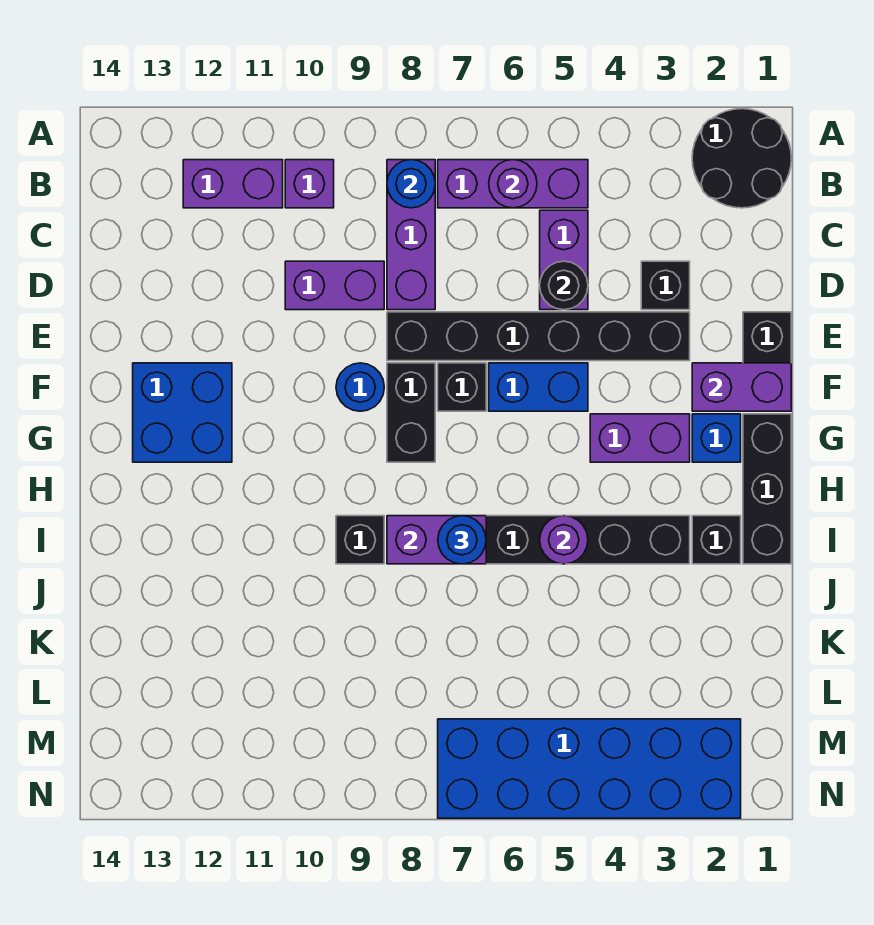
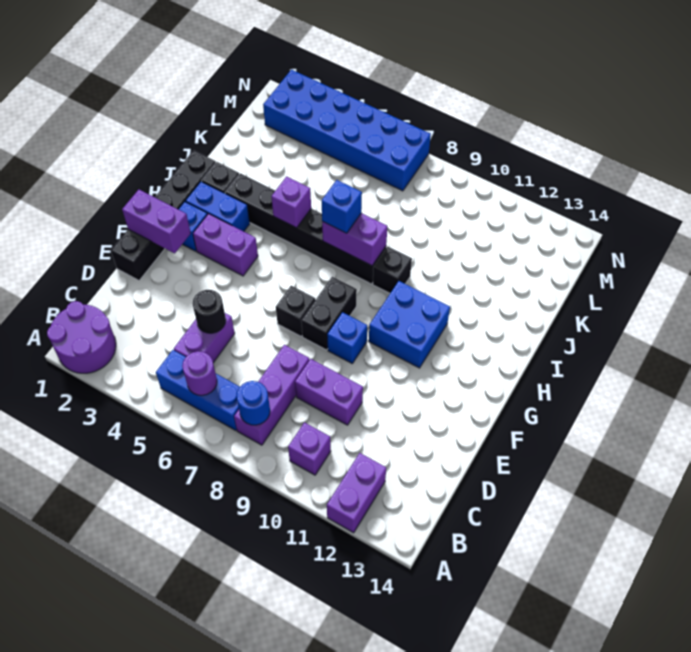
black round brick A1:B2 level 1 -> purple round brick A1:B2 level 1
purple brick B5:B7 level 1 -> blue brick B5:B7 level 1
purple brick B11:B12 level 1 -> purple brick A12:B12 level 1
black brick D3 level 1 -> none
black brick E3:E8 level 1 -> none
blue brick F5:F6 level 1 -> blue brick H2:H3 level 1
blue round brick F9 level 1 -> blue brick F9 level 1
blue brick F12:G13 level 1 -> blue brick G10:H11 level 1
purple round brick I5 level 2 -> purple brick I5 level 2
blue round brick I7 level 3 -> blue brick I7 level 3

